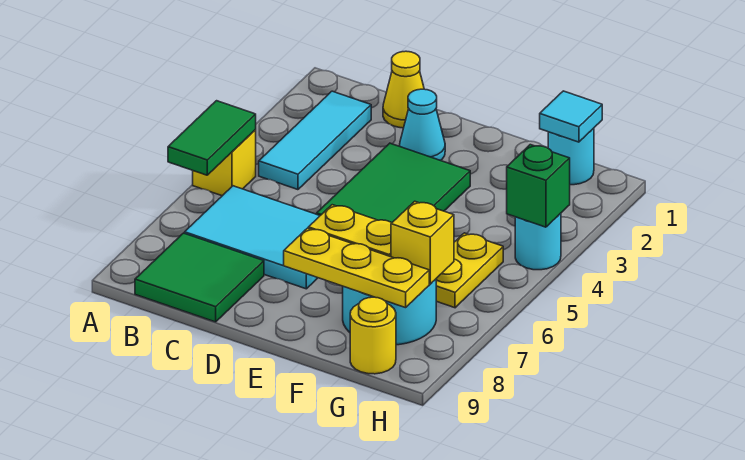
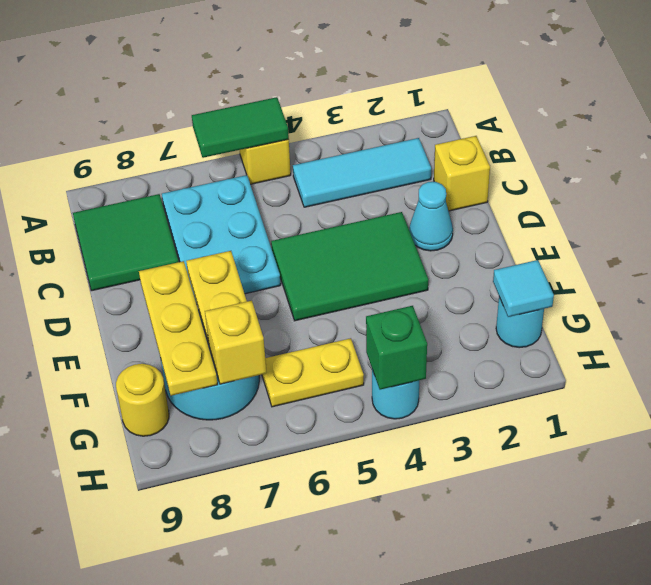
cyan tile B6:D7 level 1 -> cyan plate B6:D7 level 1
yellow cone C1 level 1 -> yellow brick C1 level 1

